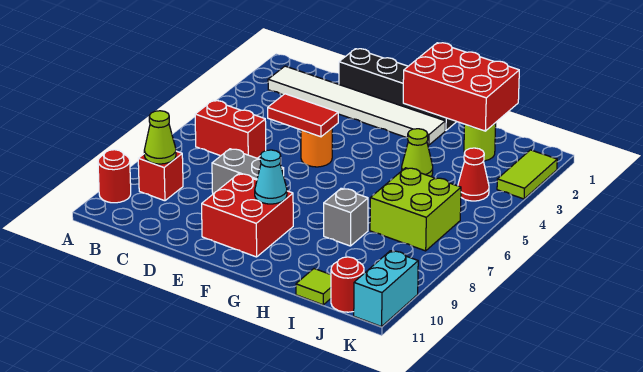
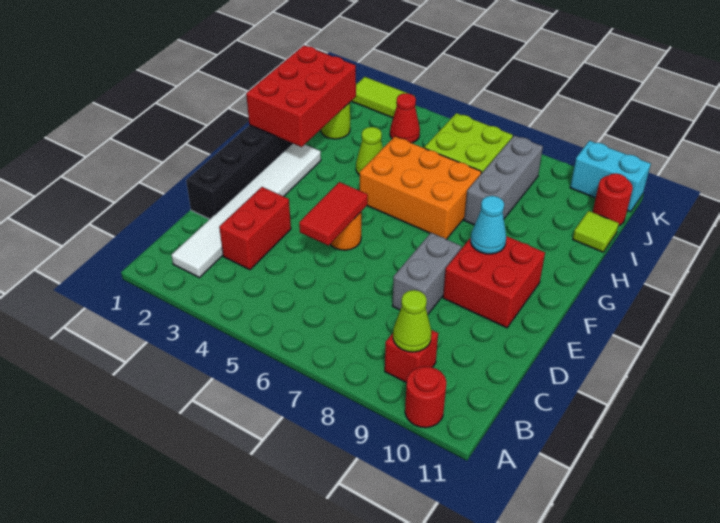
red brick B6:C6 level 1 -> red brick C3:D3 level 1
none -> orange brick G5:H7 level 1
grey brick H8 level 1 -> grey brick H8:J8 level 1

